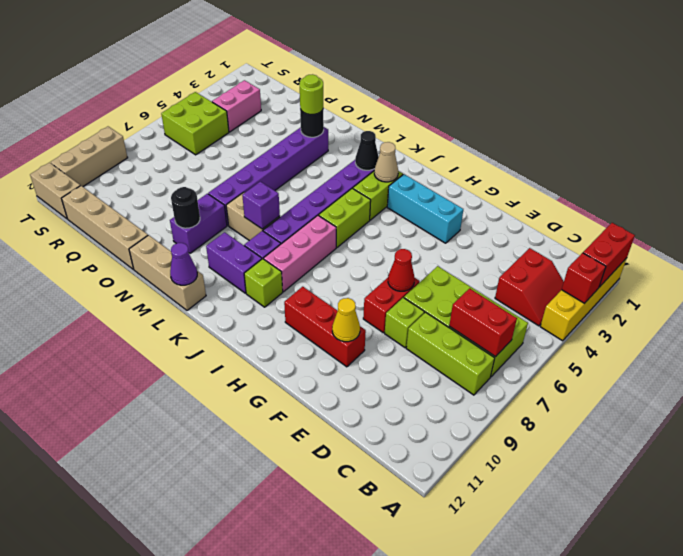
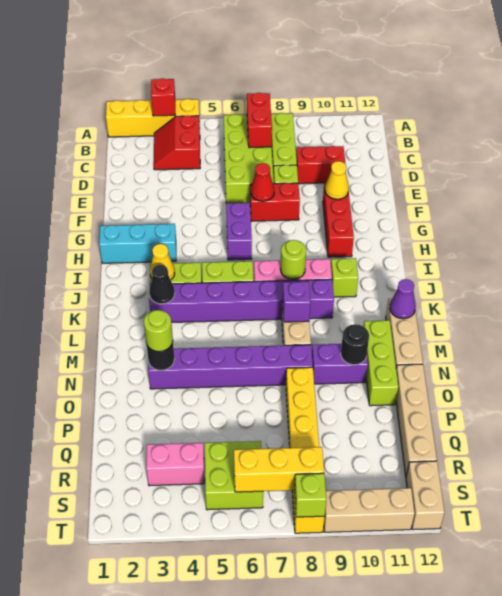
red brick A1:A2 level 2 -> red brick D9:D10 level 1
red slope B3:C4 level 1 top C -> red slope B3:C4 level 1 top 4
cyan brick G3:I3 level 1 -> cyan brick H1:H3 level 1
tan cone J3 level 2 -> yellow cone J3 level 2
none -> lime round brick J8 level 2
purple brick K10:L10 level 1 -> purple brick G6:H6 level 1
none -> lime brick M11:O11 level 1
none -> yellow brick O8:T8 level 1
none -> yellow brick S6:S8 level 2
none -> lime brick T8 level 2

